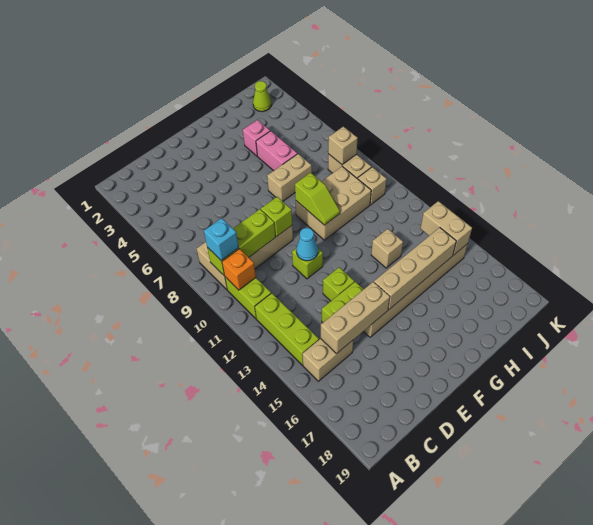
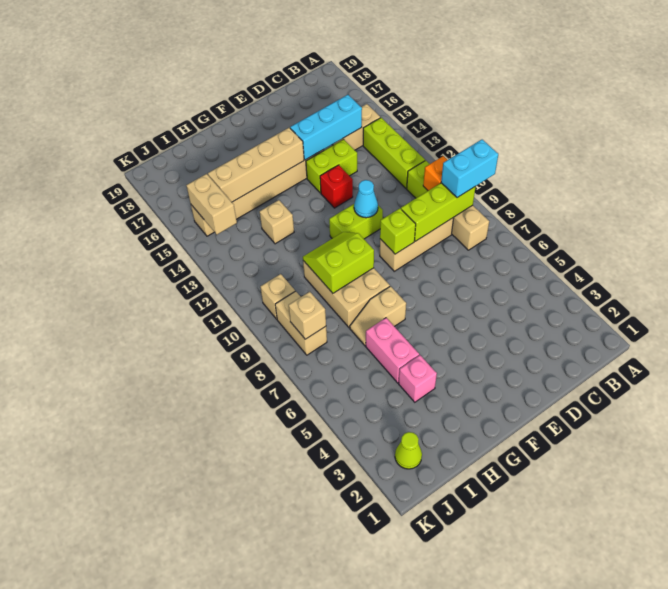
cyan brick B9 level 3 -> cyan brick A9:B9 level 3
tan brick C15:E15 level 2 -> cyan brick C15:E15 level 2
lime brick E11 level 1 -> lime brick E11:F11 level 1
lime brick E13 level 1 -> red brick E13 level 1
tan brick G7:H7 level 1 -> tan slope G7:H7 level 1 top G
tan brick G9:I10 level 1 -> tan brick G8:H10 level 1
lime slope G9:G10 level 2 top 9 -> lime slope G9:H10 level 2 top 9

